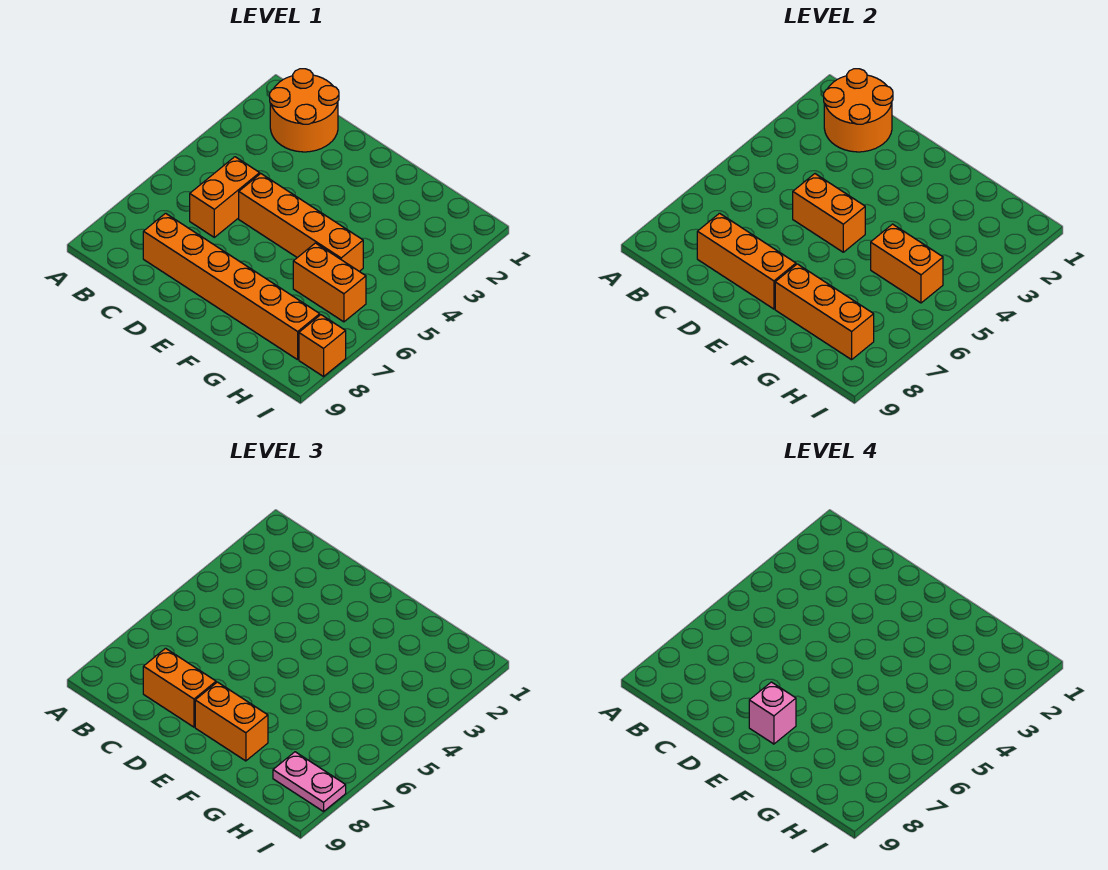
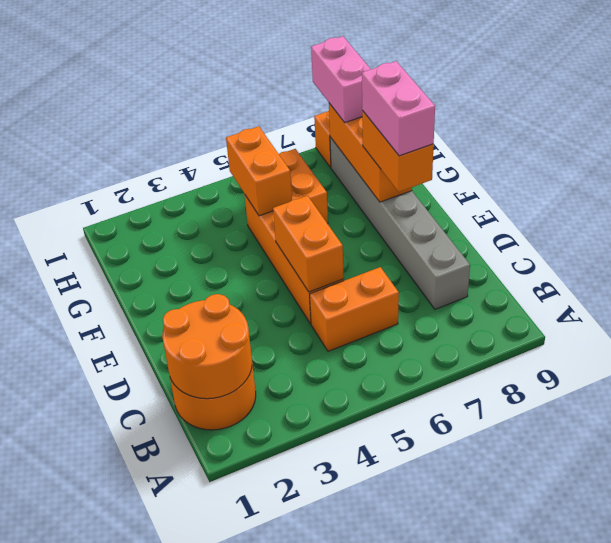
orange brick C8:H8 level 1 -> grey brick C8:H8 level 1
orange brick C8:E8 level 2 -> none
orange brick C8:D8 level 3 -> none
pink brick E8 level 4 -> pink brick E8:F8 level 4
pink plate H8:I8 level 3 -> pink brick H8:I8 level 3

